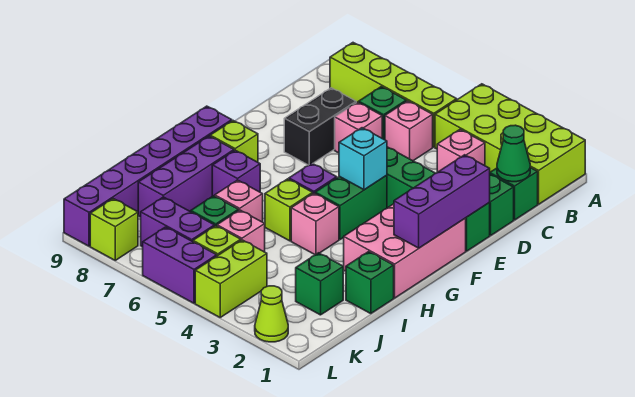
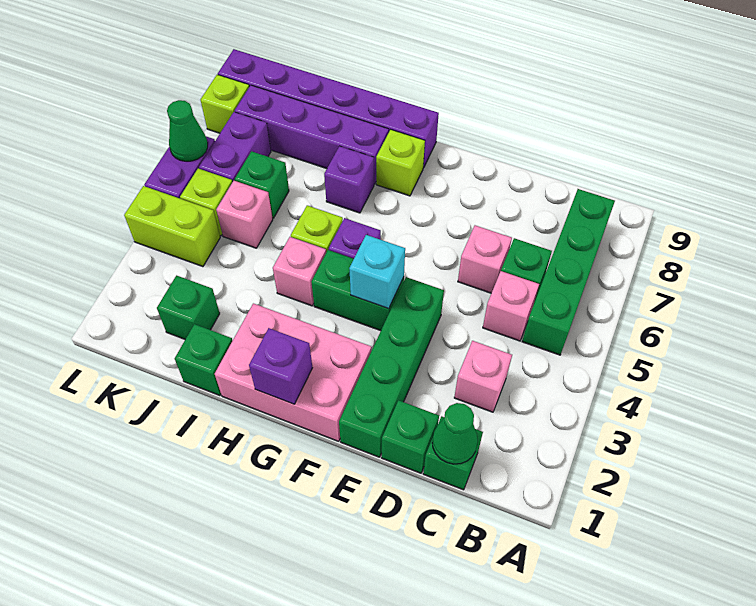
lime brick A1:B4 level 1 -> none
lime brick B5:B8 level 1 -> green brick B5:B8 level 1
black brick D7:E7 level 1 -> none
purple brick E1:G1 level 2 -> purple brick G1 level 2
purple brick H8:J8 level 1 -> purple brick H8:K8 level 1
pink brick I6 level 1 -> none
lime cone L2 level 1 -> none
none -> green cone L6 level 2

